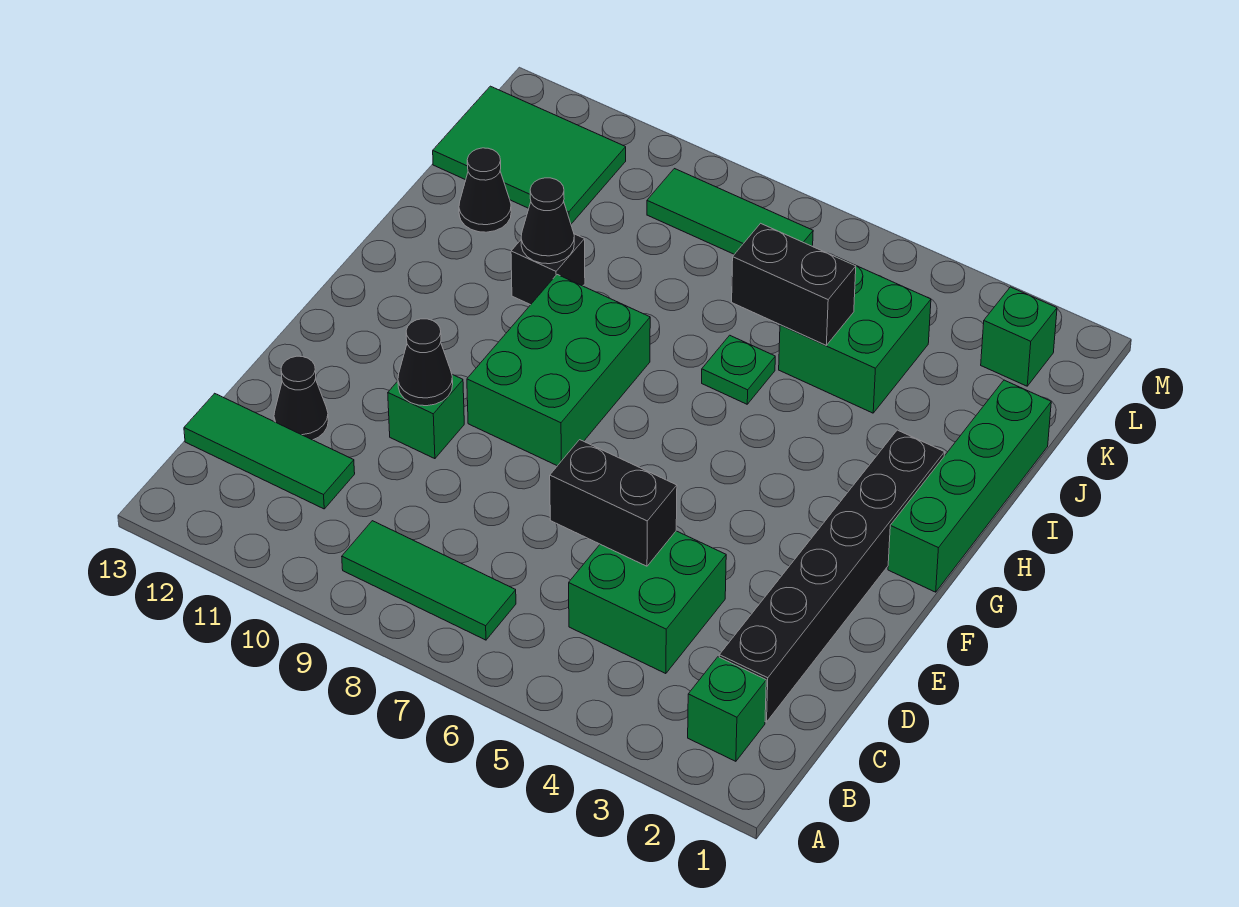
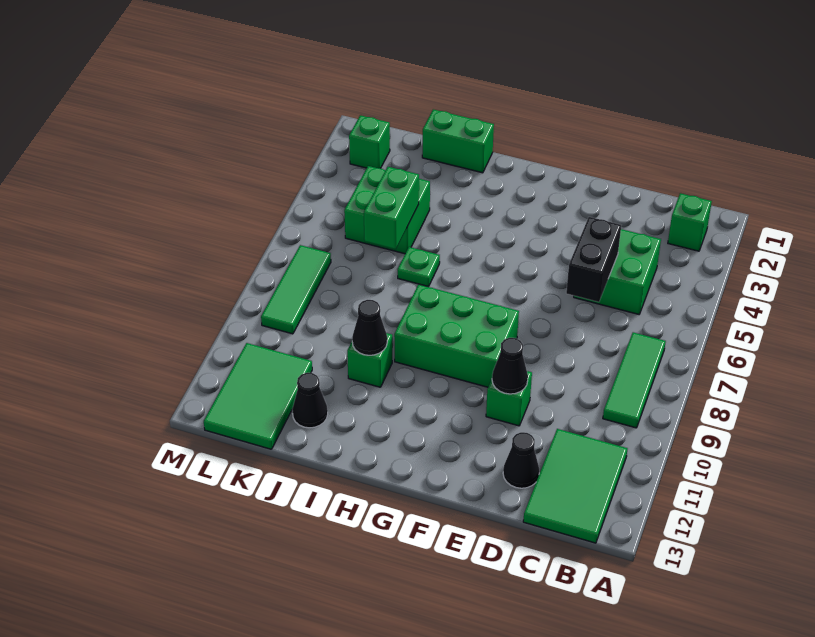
black brick C2:H2 level 1 -> none
green tile C11:C13 level 1 -> green tile B11:C13 level 1
green brick G1:J1 level 1 -> green brick I1:J1 level 1
black brick I10 level 1 -> green brick I10 level 1
black brick J5:J6 level 2 -> green brick J5:J6 level 2

